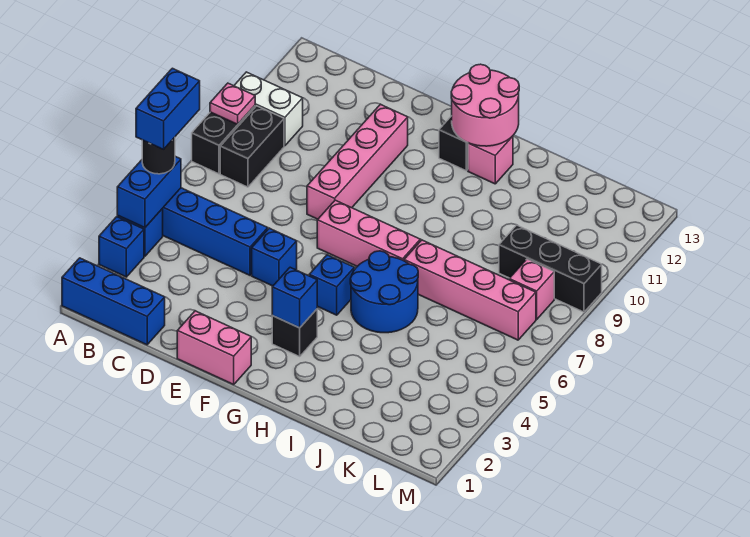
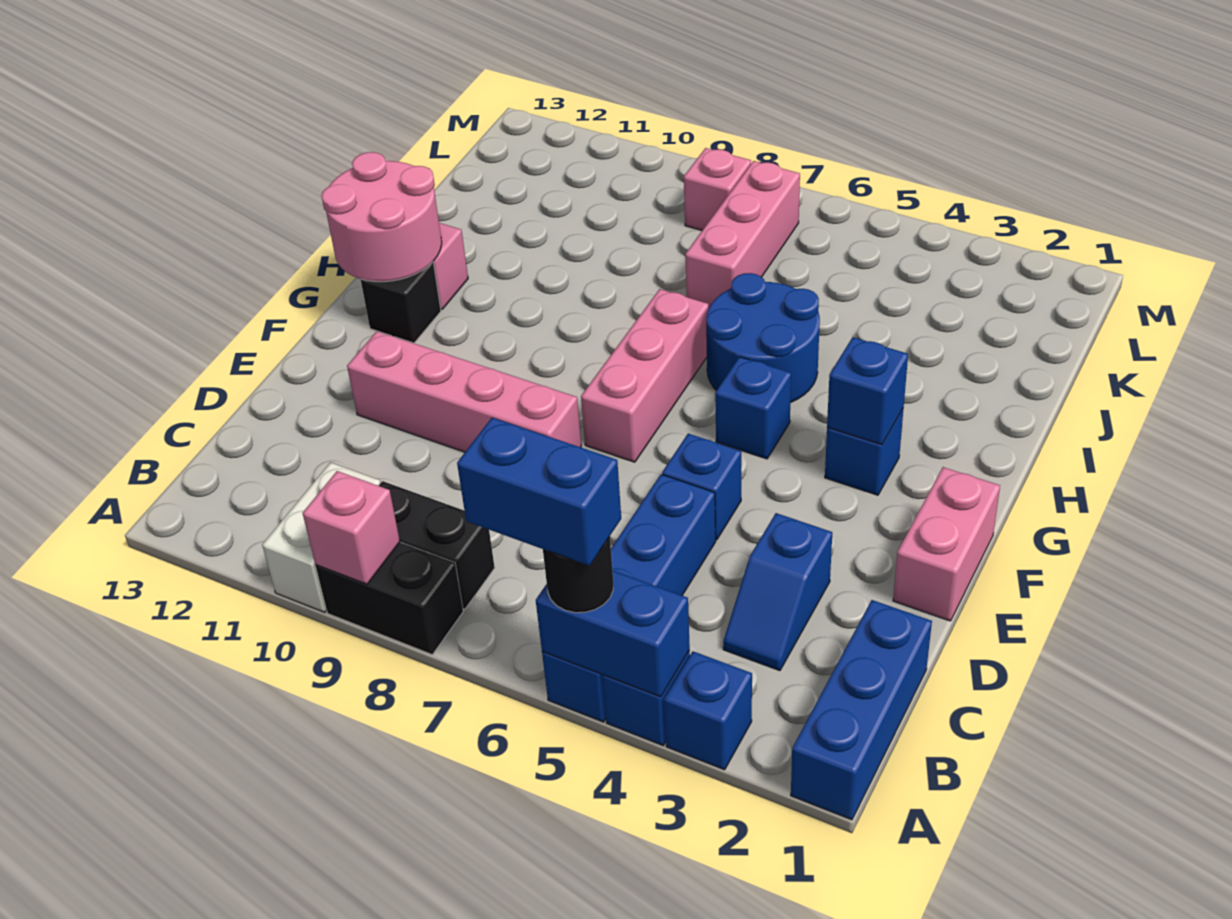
pink plate A9 level 2 -> pink brick A9 level 2
none -> blue slope C3:D3 level 1 top D
black brick G3 level 1 -> blue brick G3 level 1
pink brick I7:L7 level 1 -> pink brick J7:L7 level 1
black brick K9:M9 level 1 -> none

